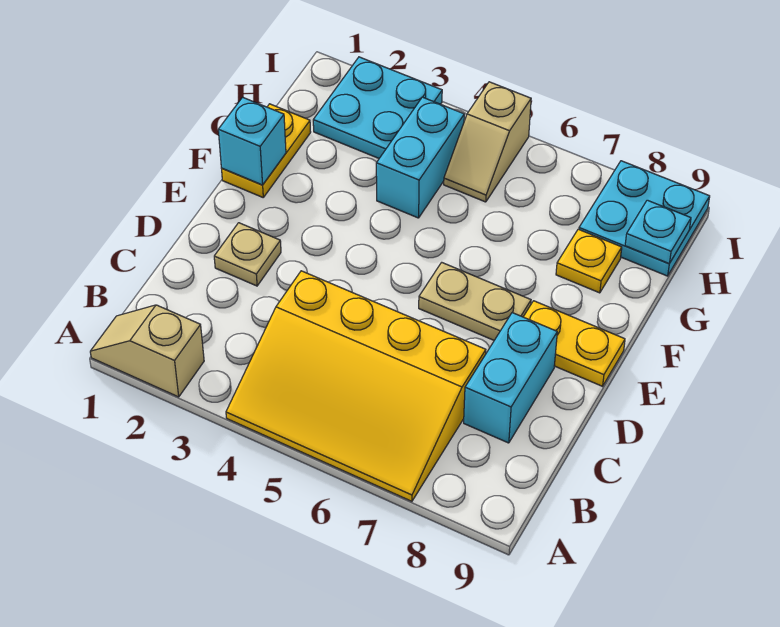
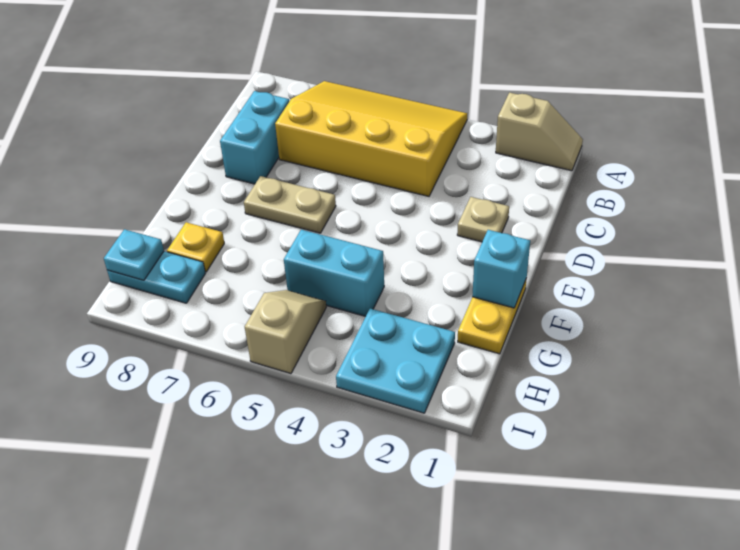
yellow plate E8:E9 level 1 -> none
cyan brick G4:H4 level 1 -> cyan brick G4:G5 level 1
cyan plate H8:I9 level 1 -> cyan plate H8:H9 level 1

